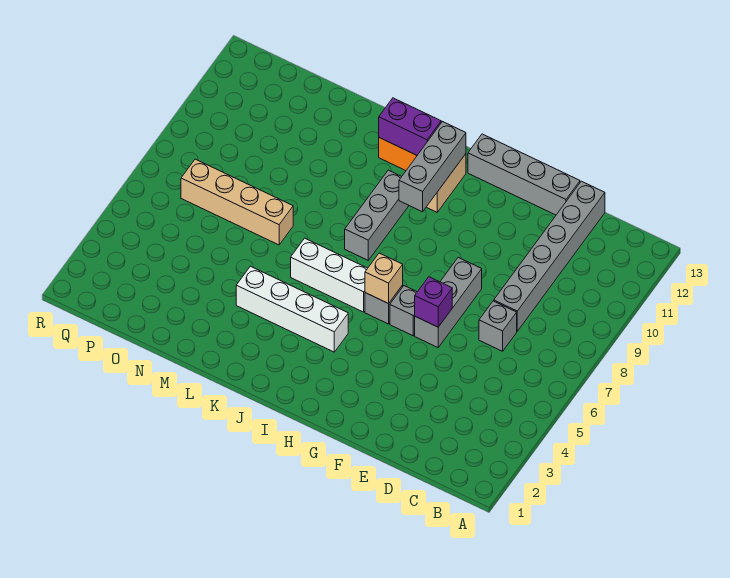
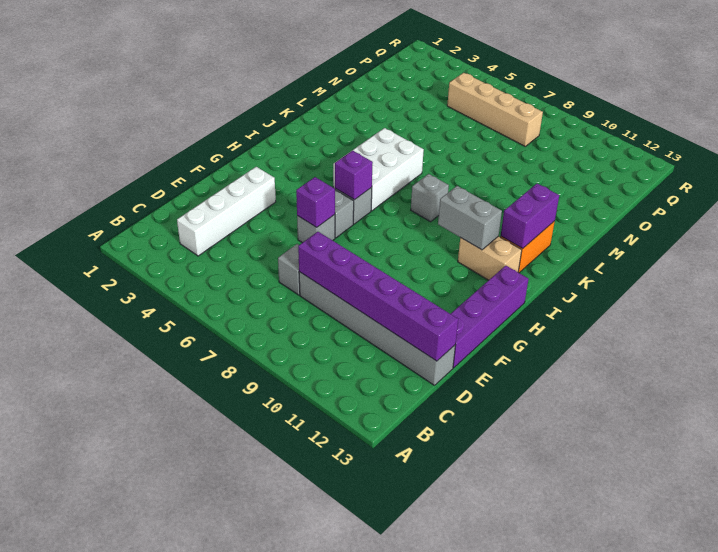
none -> purple brick D8:D13 level 2
grey brick E13:H13 level 1 -> purple brick E13:H13 level 1
grey brick F6:F8 level 1 -> grey brick F6 level 1
tan brick H6 level 2 -> purple brick H6 level 2
white brick I4:L4 level 1 -> white brick C3:F3 level 1
white brick I6:K6 level 1 -> white brick I5:K6 level 1
grey brick I10:I12 level 2 -> grey brick I10:I11 level 2
grey brick J8:J10 level 1 -> grey brick J8 level 1
tan brick M7:P7 level 1 -> tan brick P5:P8 level 1

